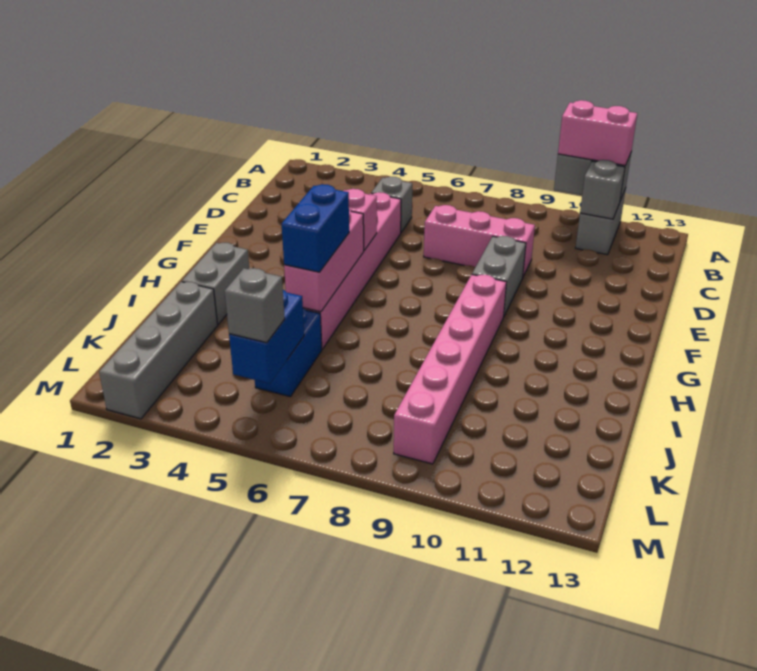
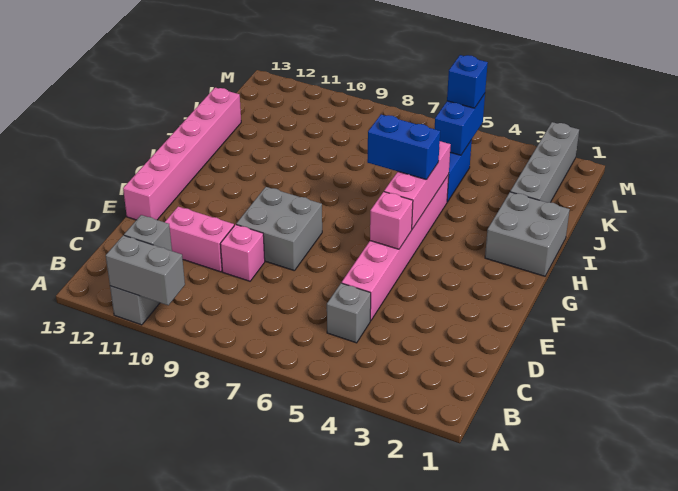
pink brick A10:A11 level 3 -> pink brick D10:D11 level 1
pink brick D7:D9 level 1 -> pink brick D9 level 1
grey brick E9:F9 level 1 -> grey brick E8:F9 level 1
pink brick G9:L9 level 1 -> pink brick E13:J13 level 1
grey brick H2:I2 level 1 -> grey brick H1:I2 level 1
blue brick H5:I5 level 3 -> blue brick H5:H6 level 3
grey brick L5 level 3 -> blue brick L5 level 3

